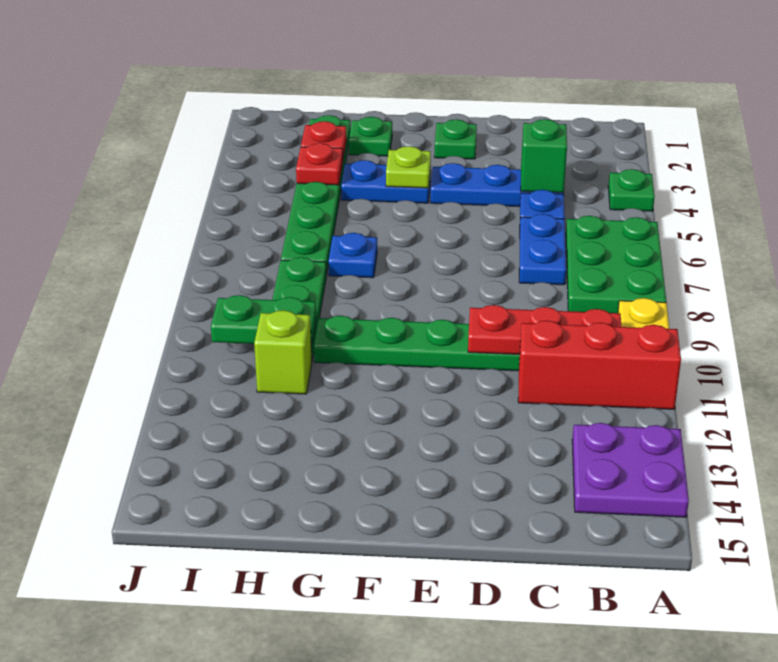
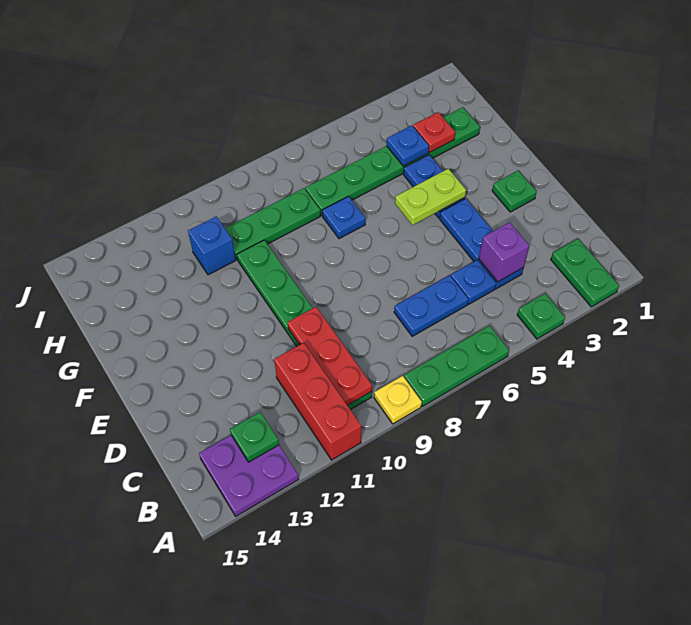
green plate A6:B8 level 1 -> green plate A6:A8 level 1
green brick C4 level 2 -> purple brick C4 level 2
lime plate F4 level 2 -> lime plate F4:F5 level 2
green plate G2 level 1 -> green plate B13 level 2
red plate H4 level 2 -> blue plate H4 level 2
green plate H10:I10 level 2 -> green plate A2:B2 level 1
lime brick H11 level 1 -> blue brick H11 level 1

